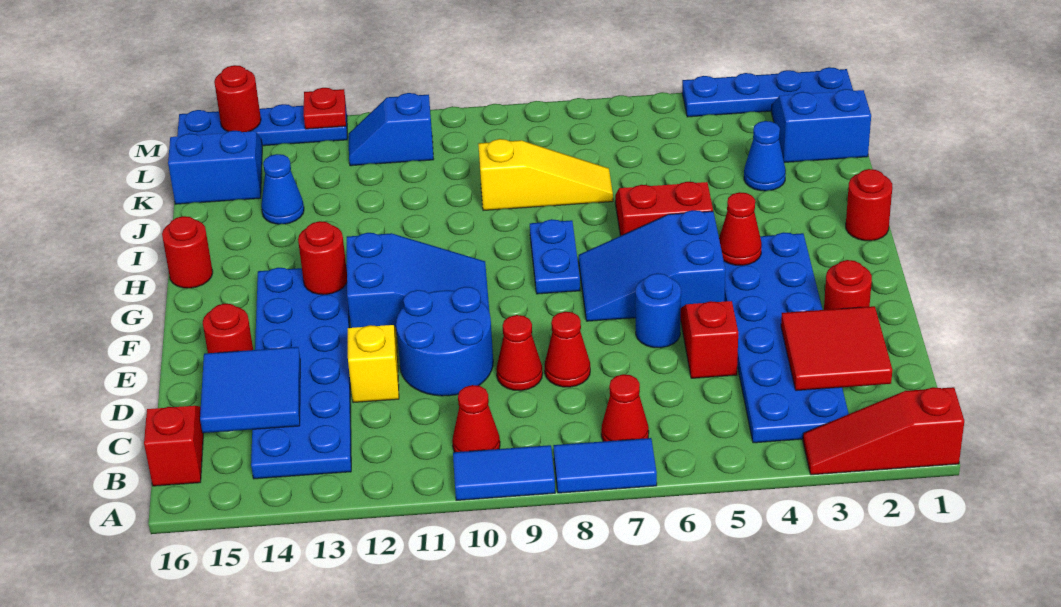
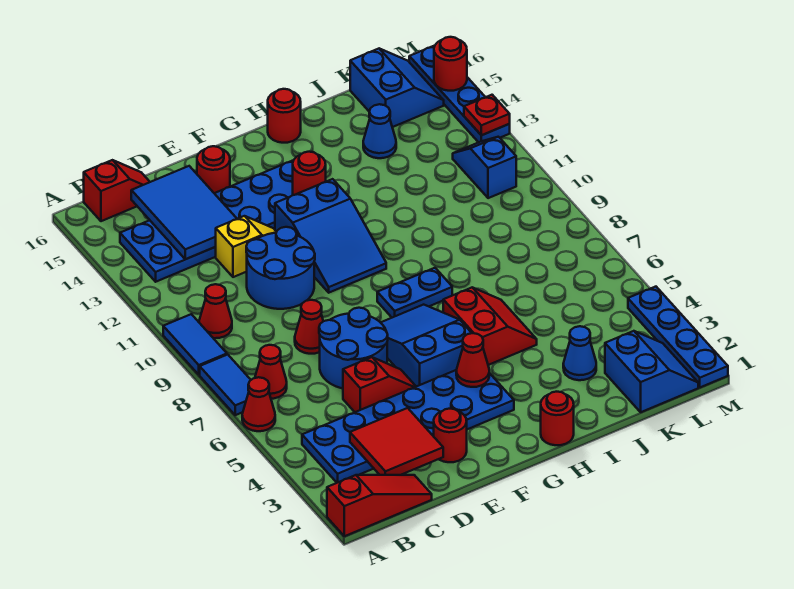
red slope A1:A3 level 1 top 1 -> red slope A1:C1 level 1 top A
blue tile C14:D15 level 2 -> blue tile C13:D15 level 2
red cone D9 level 1 -> red cone A6 level 1
blue round brick E6 level 1 -> blue round brick D6:E7 level 1
yellow slope J7:J9 level 1 top 9 -> none

